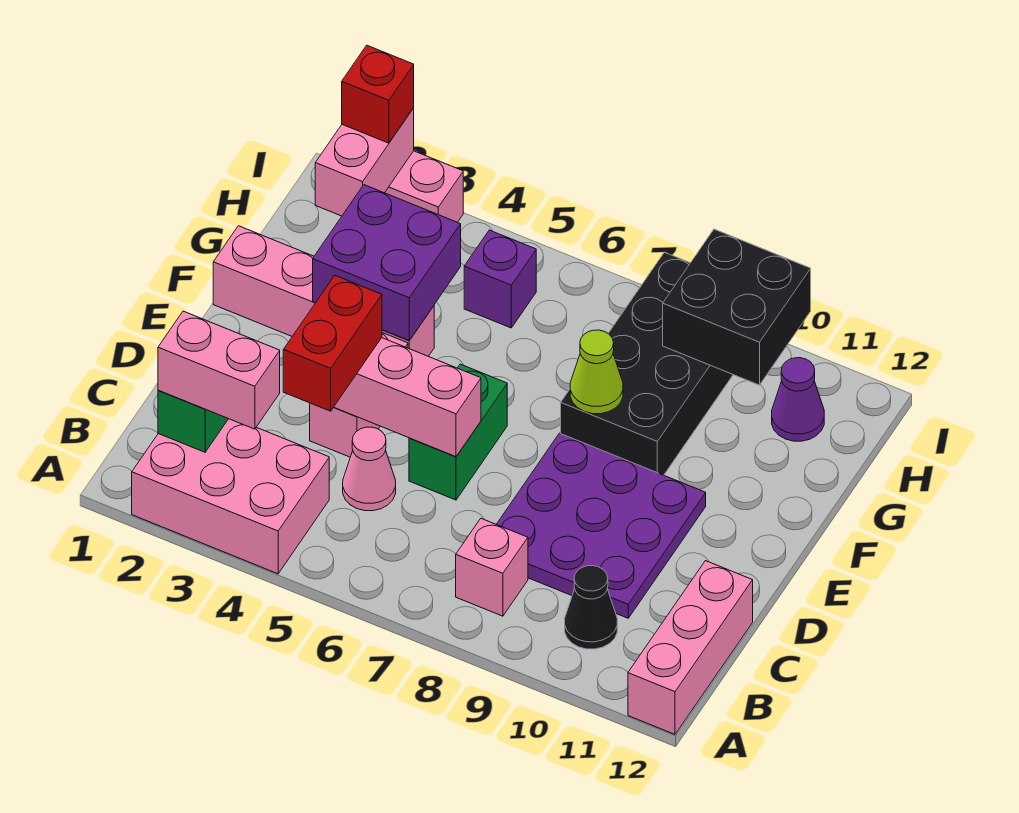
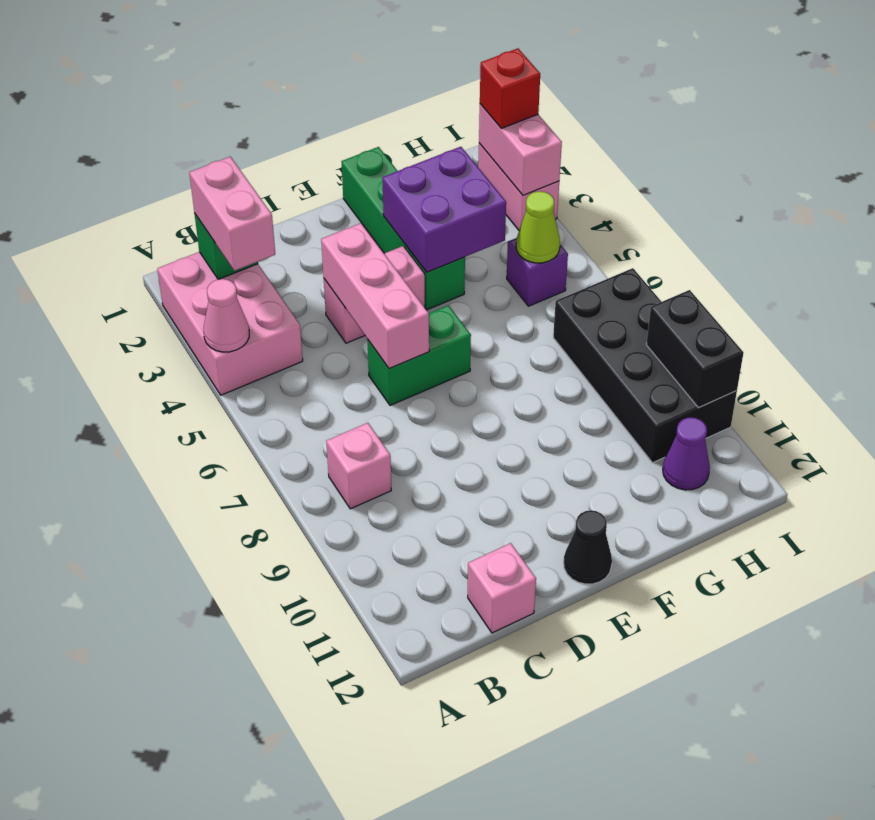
pink brick A12:C12 level 1 -> pink brick C12 level 1
black cone B10 level 1 -> black cone E12 level 1
red brick C4:D4 level 3 -> none
pink cone C5 level 1 -> pink cone A4 level 2
purple plate C8:E10 level 1 -> none
pink brick F1:F4 level 1 -> green brick F1:F4 level 1
black brick F8:I9 level 1 -> black brick H7:I10 level 1
lime cone F8 level 2 -> lime cone H5 level 2
pink brick H2:I2 level 2 -> pink brick I2:I3 level 2
black brick H9:I10 level 2 -> black brick I9:I10 level 2

